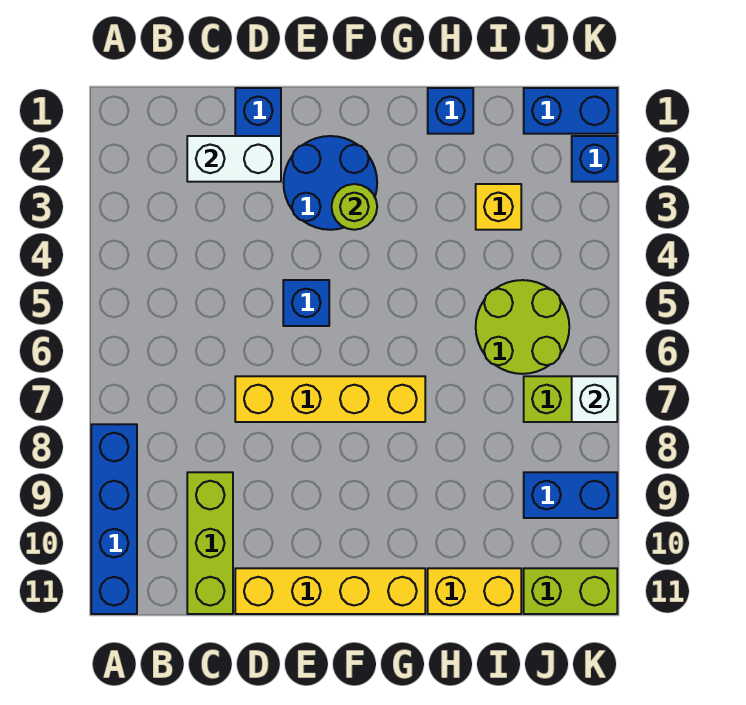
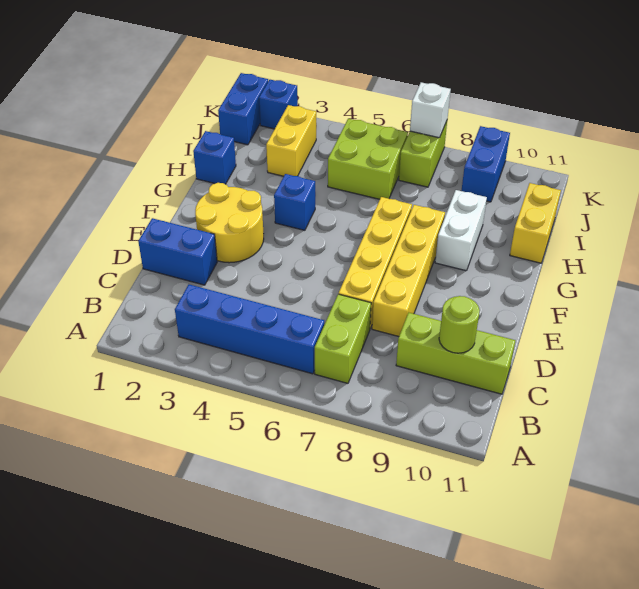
blue brick A8:A11 level 1 -> blue brick B3:B6 level 1
white brick C2:D2 level 2 -> white brick G9:H9 level 1
yellow brick D11:G11 level 1 -> yellow brick D8:G8 level 1
blue round brick E2:F3 level 1 -> yellow round brick E2:F3 level 1
blue brick E5 level 1 -> blue brick G4 level 1
lime round brick F3 level 2 -> lime round brick C10 level 2
yellow brick I3 level 1 -> yellow brick I3:J3 level 1
lime round brick I5:J6 level 1 -> lime brick I5:J6 level 1
lime brick J11:K11 level 1 -> lime brick B7:C7 level 1

